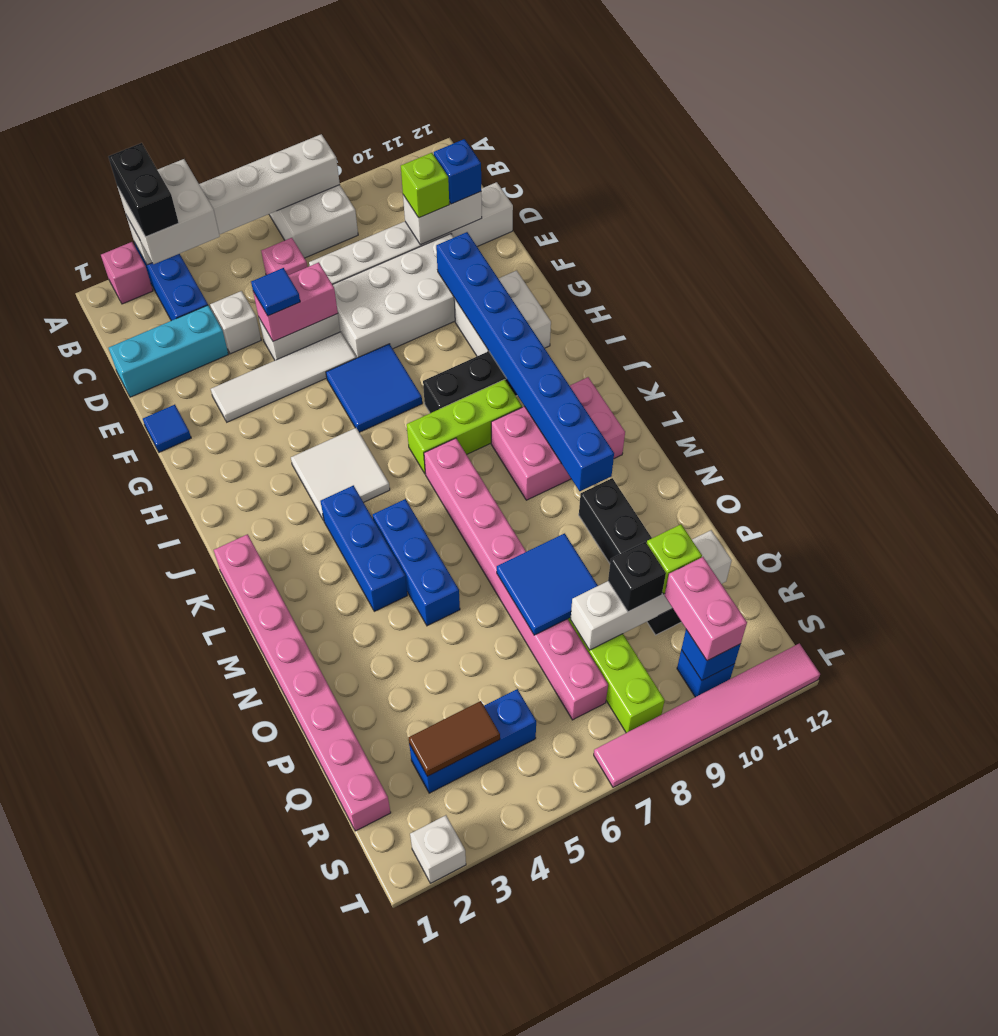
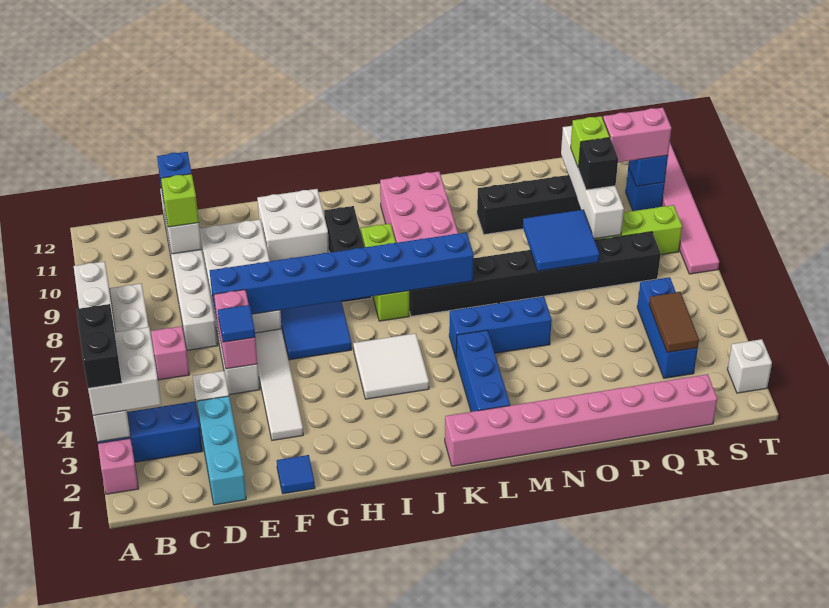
black brick A3:B3 level 4 -> black brick A3:A4 level 4
blue brick F10:M10 level 2 -> blue brick E7:L7 level 2
blue brick K4:M4 level 1 -> blue brick L2:L4 level 1
pink brick K7:R7 level 1 -> black brick K7:R7 level 1

